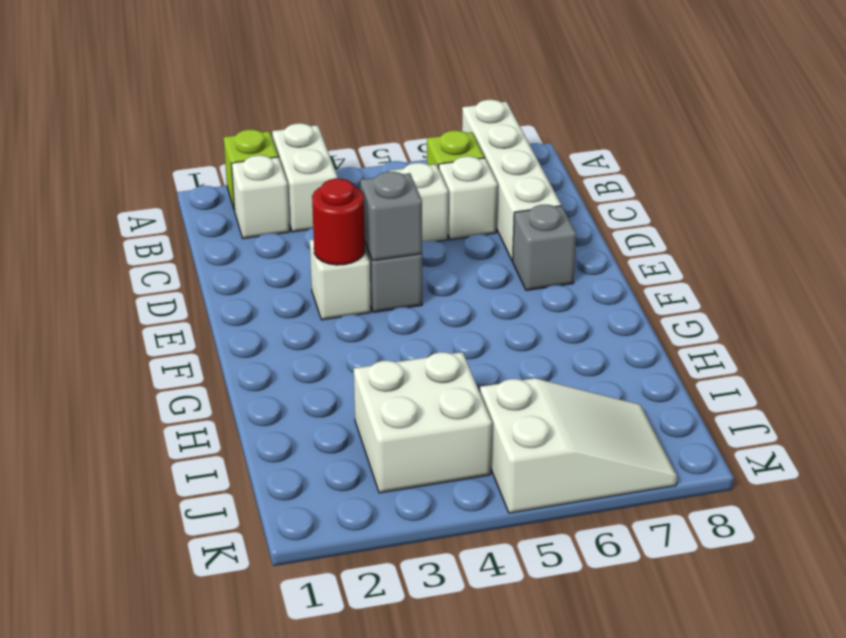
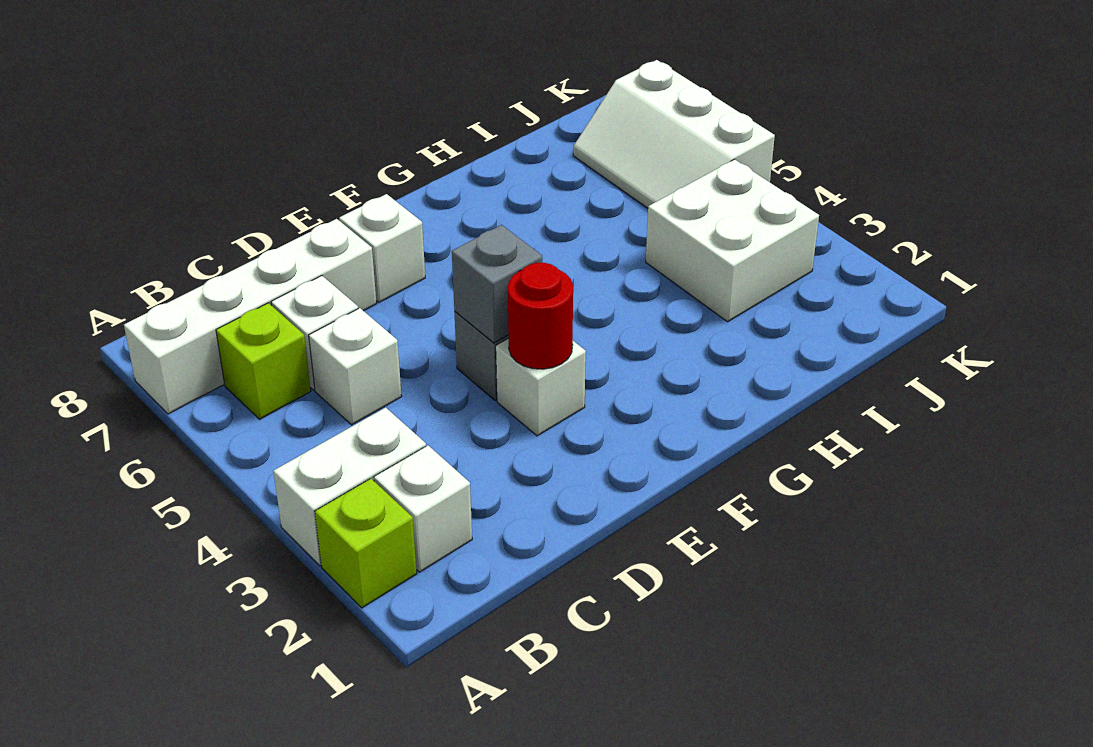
grey brick E7 level 1 -> white brick E7 level 1
white slope J5:K7 level 1 top 5 -> white slope J5:K7 level 1 top K

